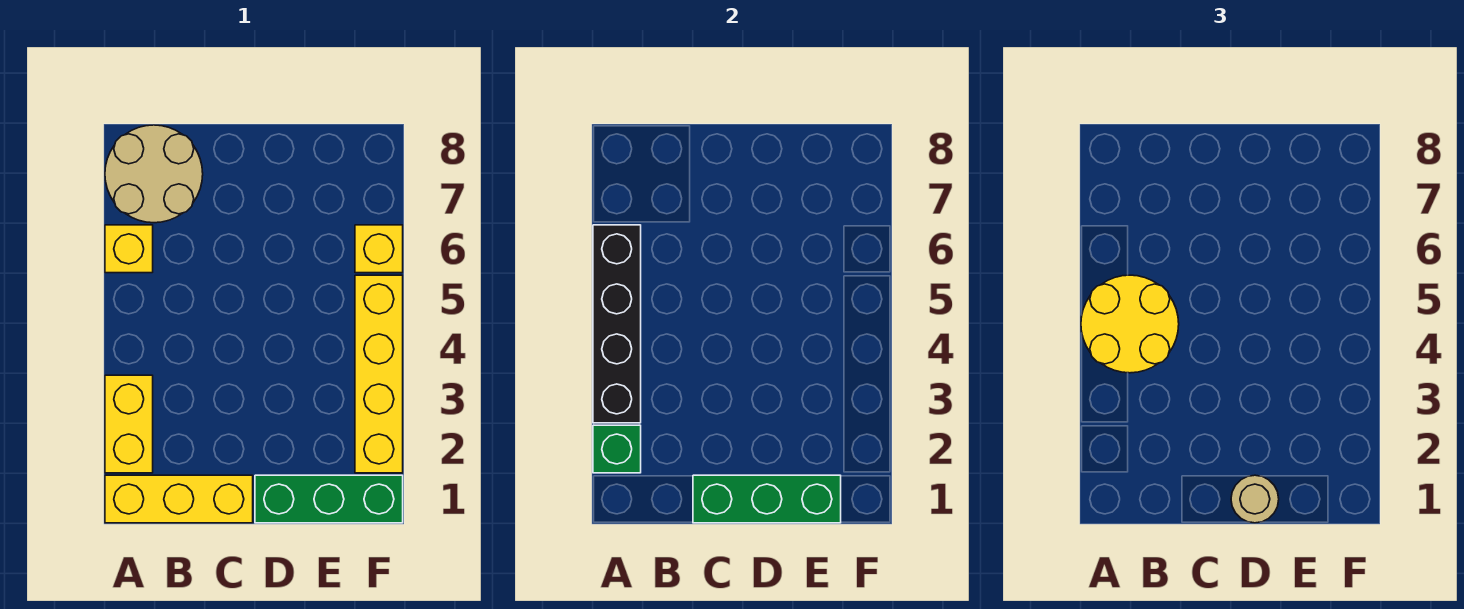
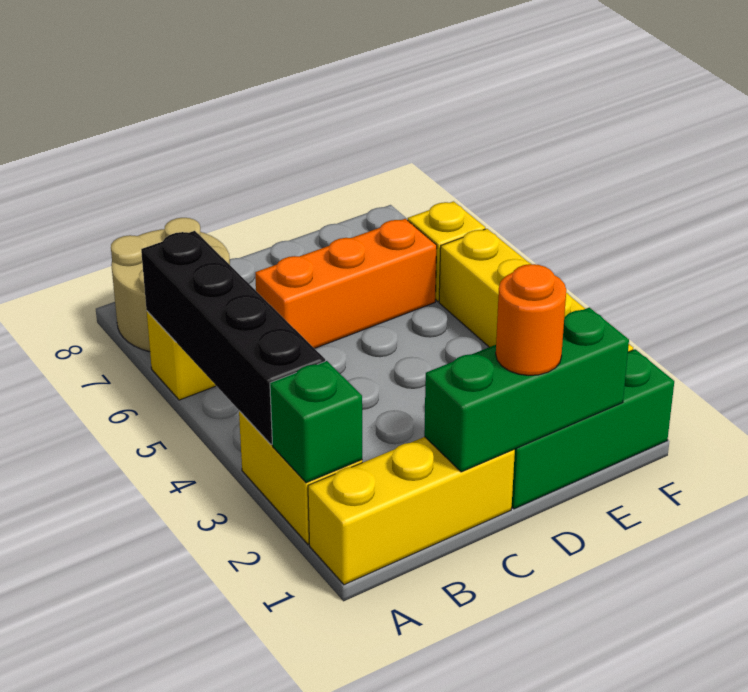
yellow round brick A4:B5 level 3 -> none
none -> orange brick C6:E6 level 1
tan round brick D1 level 3 -> orange round brick D1 level 3

